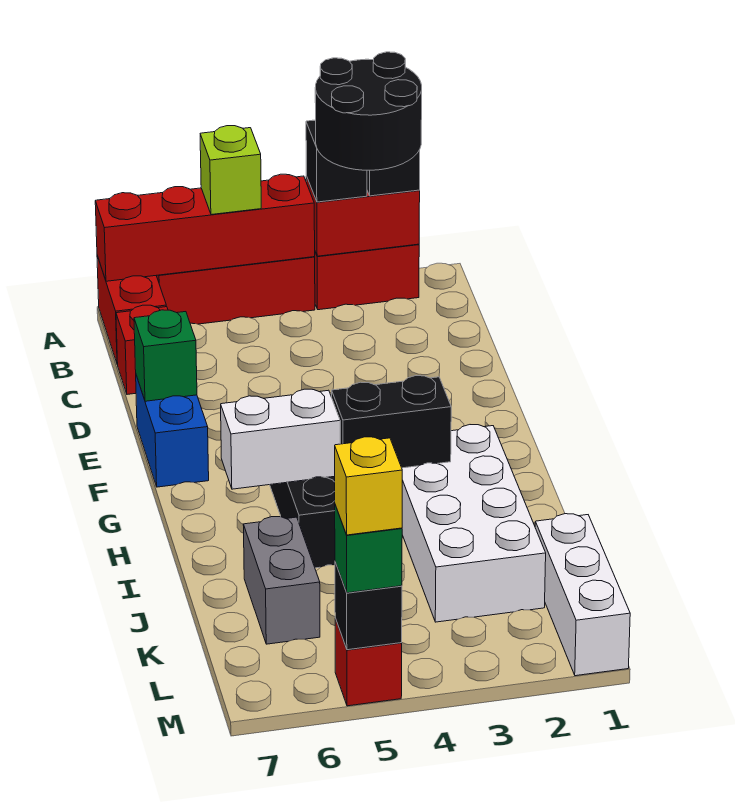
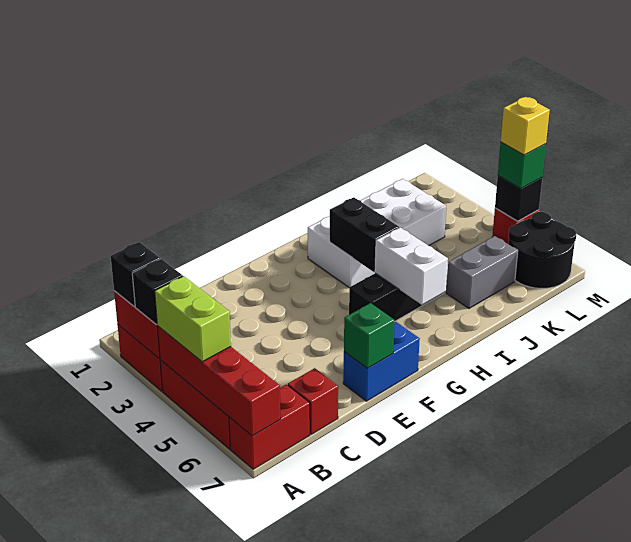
black round brick A2:B3 level 4 -> black round brick L6:M7 level 1
lime brick A5 level 3 -> lime brick A4:A5 level 3
white brick K1:M1 level 1 -> none

